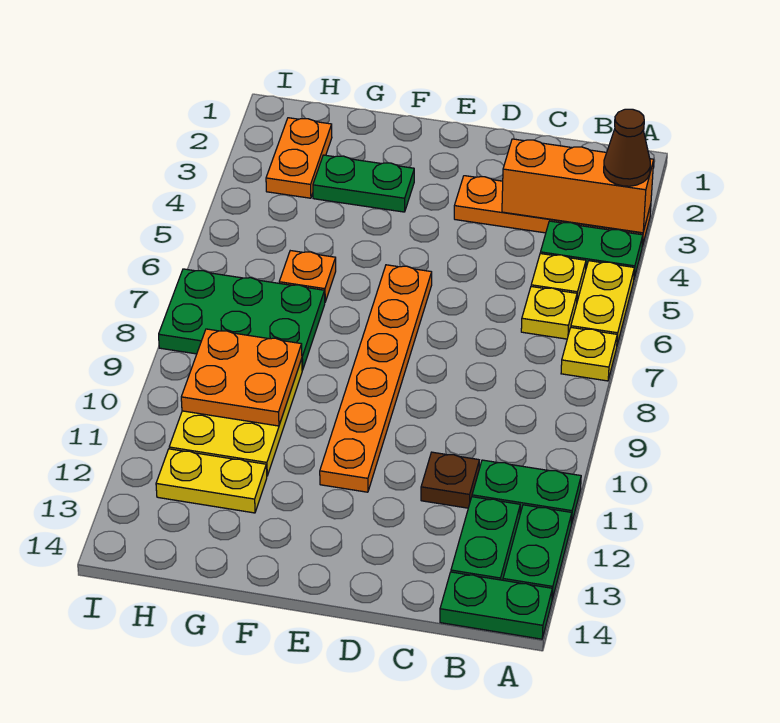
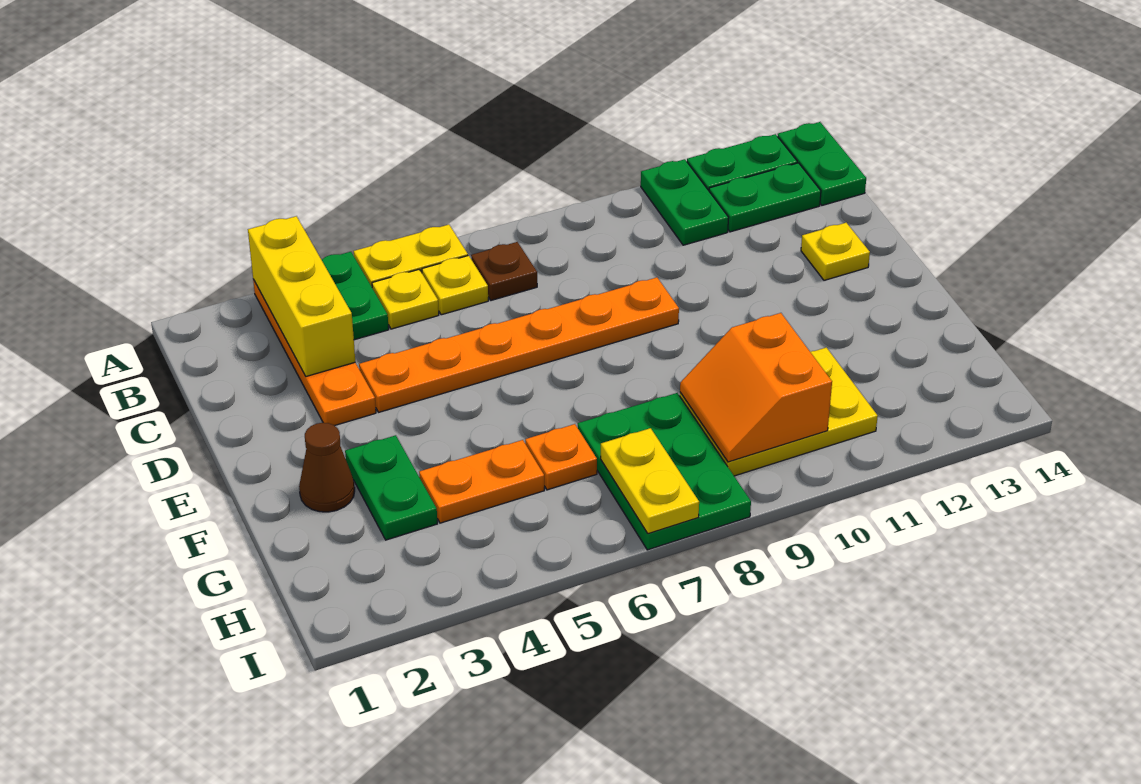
orange brick A3:C3 level 2 -> yellow brick A3:C3 level 2
brown cone A3 level 3 -> brown cone F2 level 1
yellow plate A7 level 1 -> yellow plate D13 level 1
brown plate C11 level 1 -> brown plate B7 level 1
orange plate E6:E11 level 1 -> orange plate D4:D9 level 1
orange plate G9:H10 level 2 -> orange slope G9:H10 level 2 top 10
yellow plate G12:H12 level 1 -> yellow plate H7:I7 level 2
orange plate H2:H3 level 1 -> orange plate G4:G5 level 1

